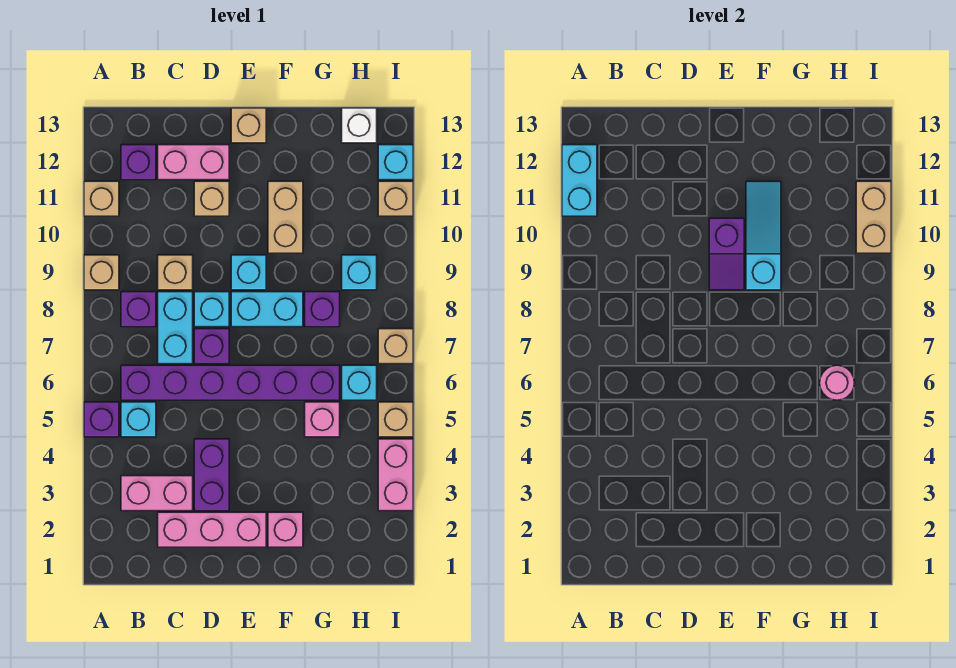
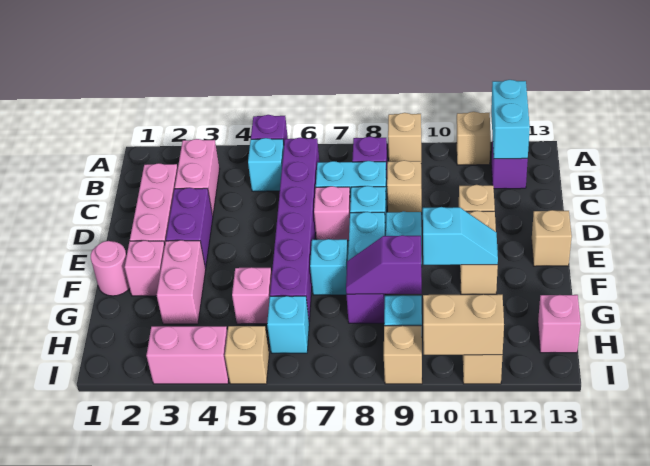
cyan brick A11:A12 level 2 -> cyan brick A12:B12 level 2
pink brick C12:D12 level 1 -> pink brick F3:G3 level 1
purple brick D3:D4 level 1 -> purple brick D3:E3 level 1
purple brick D7 level 1 -> pink brick D7 level 1
purple slope E9:E10 level 2 top 10 -> purple slope G8:G9 level 2 top 9
cyan slope F9:F11 level 2 top 9 -> cyan slope F10:F11 level 2 top 10
tan brick F10:F11 level 1 -> tan brick E11:F11 level 1
pink round brick H6 level 2 -> pink round brick F1 level 1
white brick H13 level 1 -> pink brick H13 level 1
tan brick I7 level 1 -> tan brick I9 level 1
cyan brick I12 level 1 -> cyan brick F7 level 1

